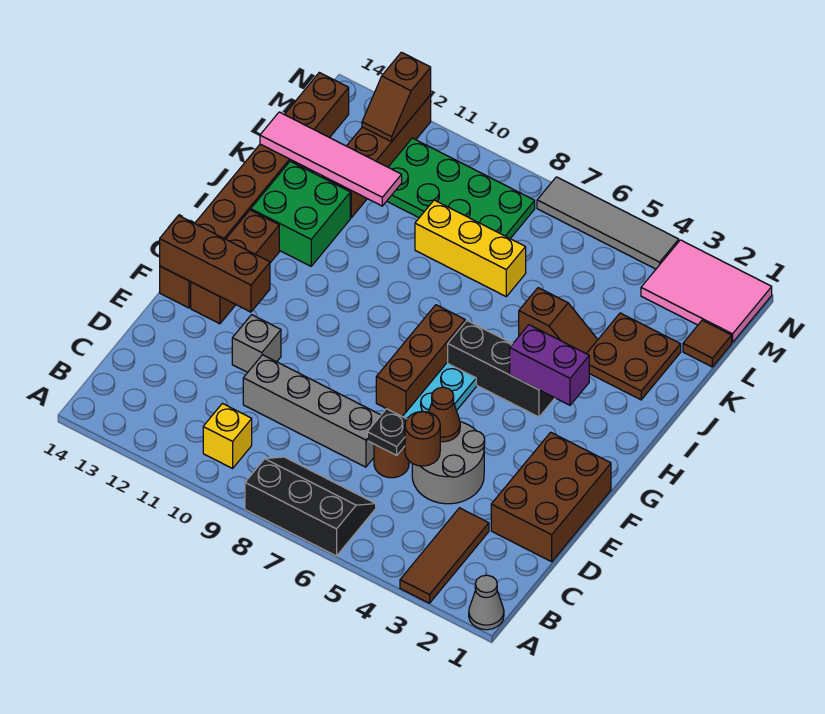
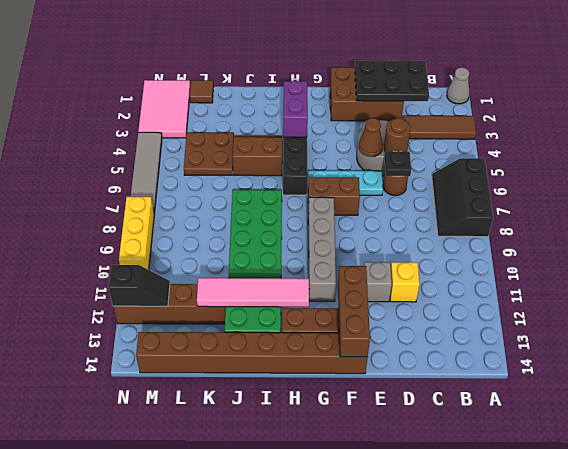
yellow brick B10 level 1 -> yellow brick D11 level 1
none -> black plate C1:E2 level 2
grey brick D7:D10 level 1 -> grey brick G8:G11 level 1
brown brick F7:H7 level 1 -> brown brick F7:G7 level 1
brown plate J2:K3 level 1 -> brown plate K4:L5 level 1
brown slope J4:J5 level 1 top 5 -> brown slope I4:J5 level 1 top 5
yellow brick K7:K9 level 1 -> yellow brick N8:N10 level 1
pink tile K11:K14 level 2 -> pink tile H12:K12 level 2
green plate L8:M11 level 1 -> green plate I7:J10 level 1
brown slope M12:N12 level 2 top N -> black slope M12:N12 level 2 top N

